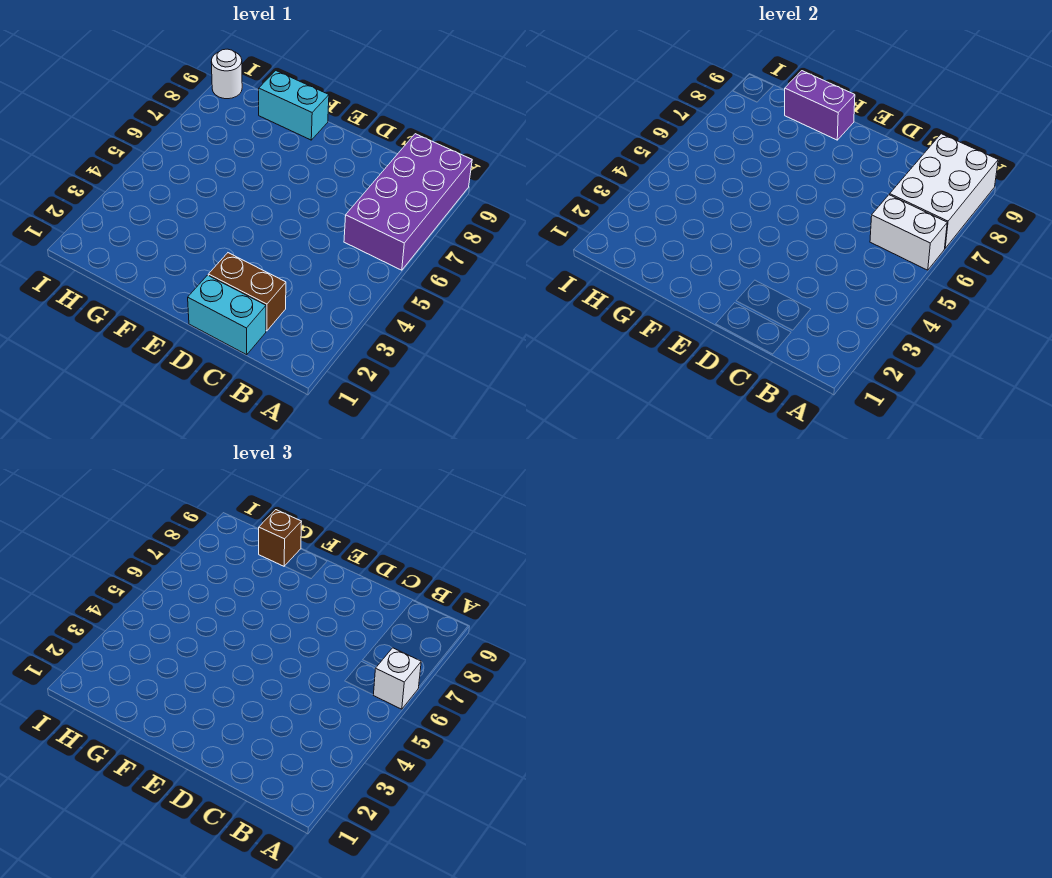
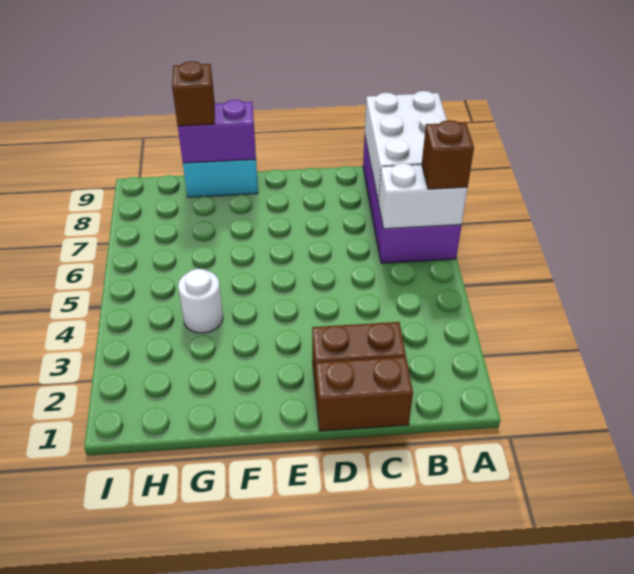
white brick A6 level 3 -> brown brick A6 level 3
cyan brick C1:D1 level 1 -> brown brick C1:D1 level 1
white round brick I9 level 1 -> white round brick G4 level 1

